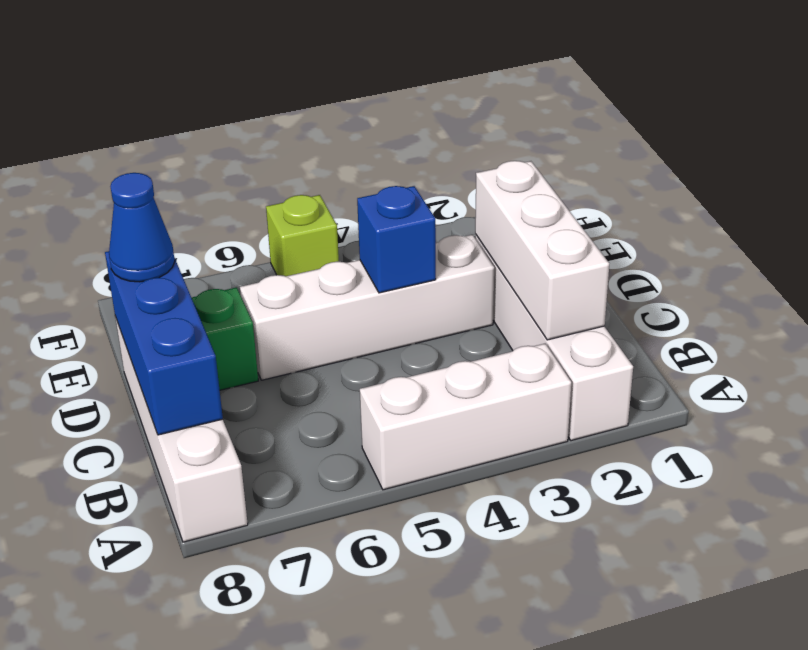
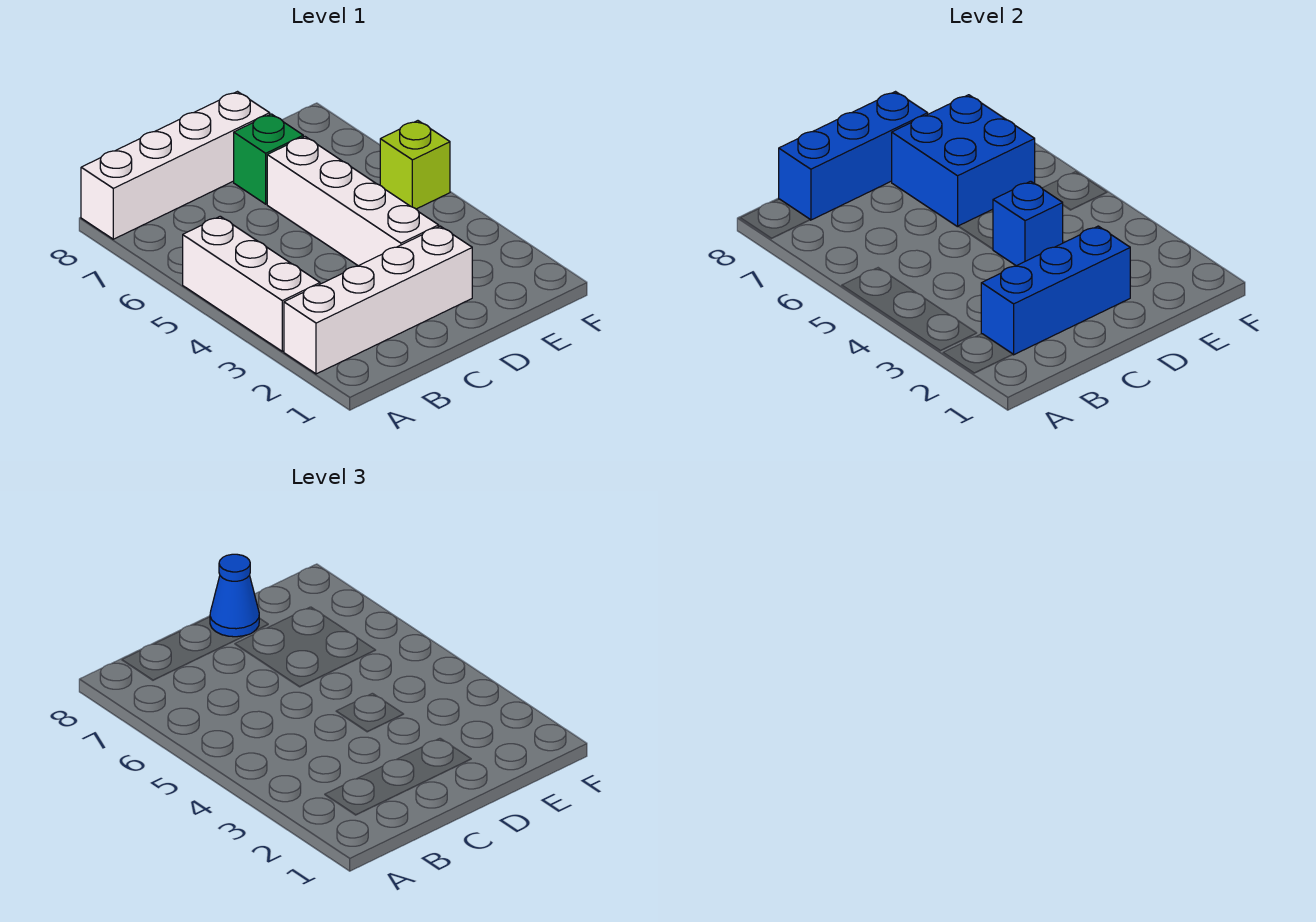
white brick B2:D2 level 2 -> blue brick B2:D2 level 2
none -> blue brick D6:E7 level 2

